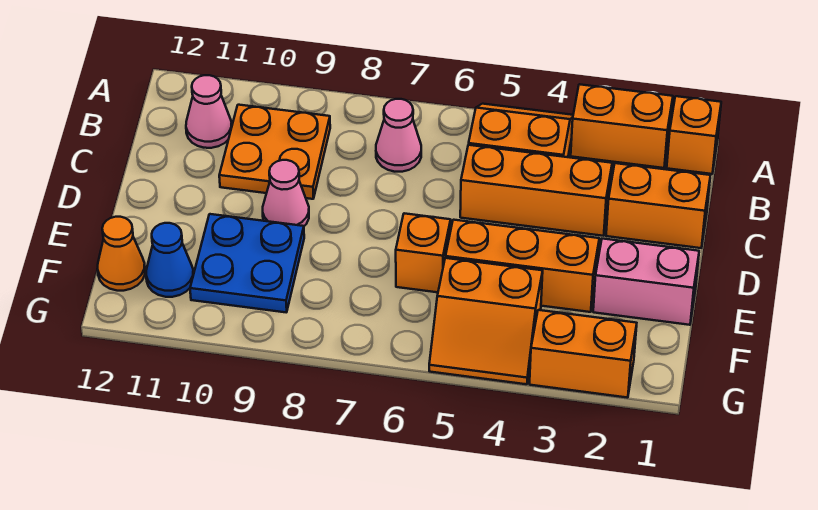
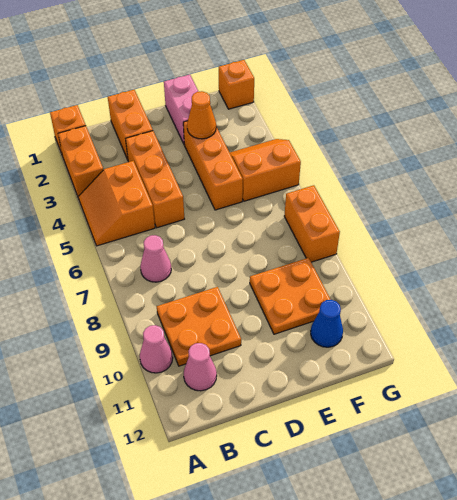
pink cone D9 level 1 -> pink cone A10 level 1
orange brick E6 level 1 -> orange brick G1 level 1
blue plate E9:F10 level 1 -> orange plate E9:F10 level 1
orange slope F4:G5 level 1 top F -> orange slope F4:G5 level 1 top 5
orange cone F12 level 1 -> orange cone E3 level 2
orange brick G2:G3 level 1 -> orange brick G7:G8 level 1

